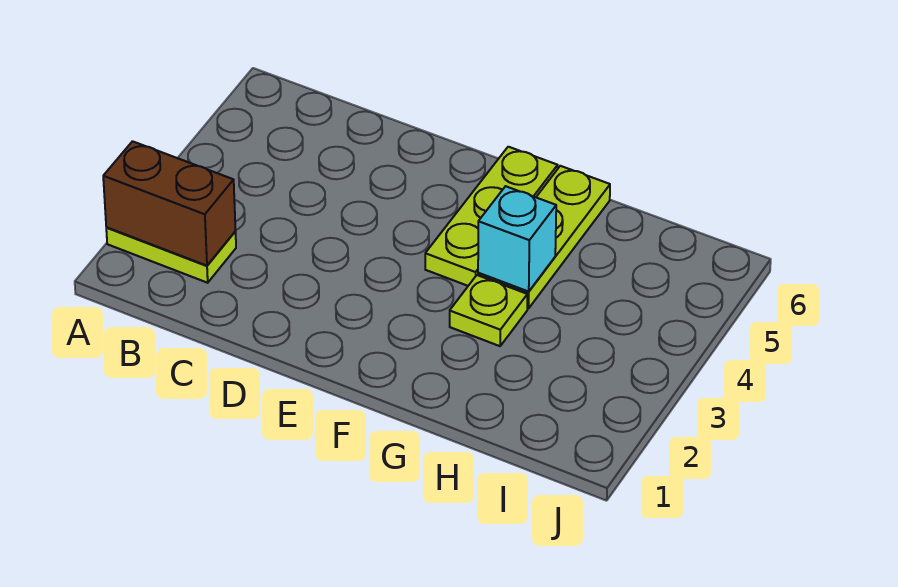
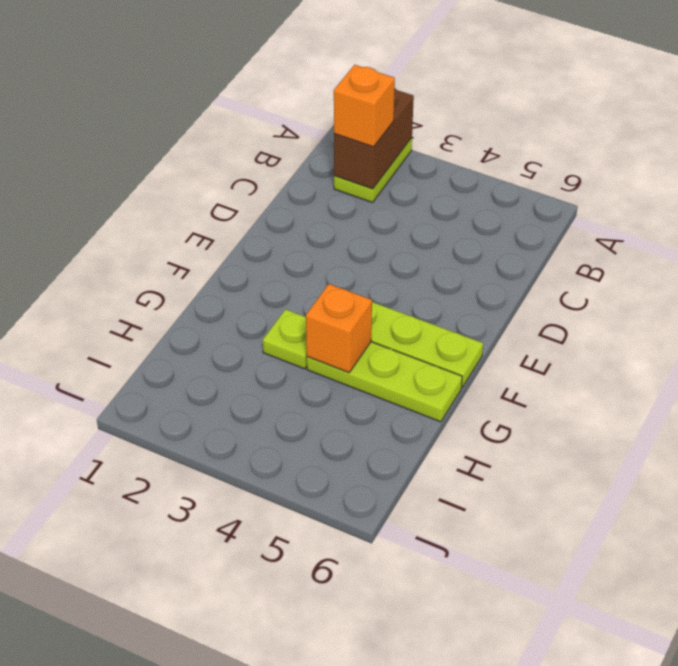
none -> orange brick B2 level 3
cyan brick G4 level 2 -> orange brick G4 level 2

